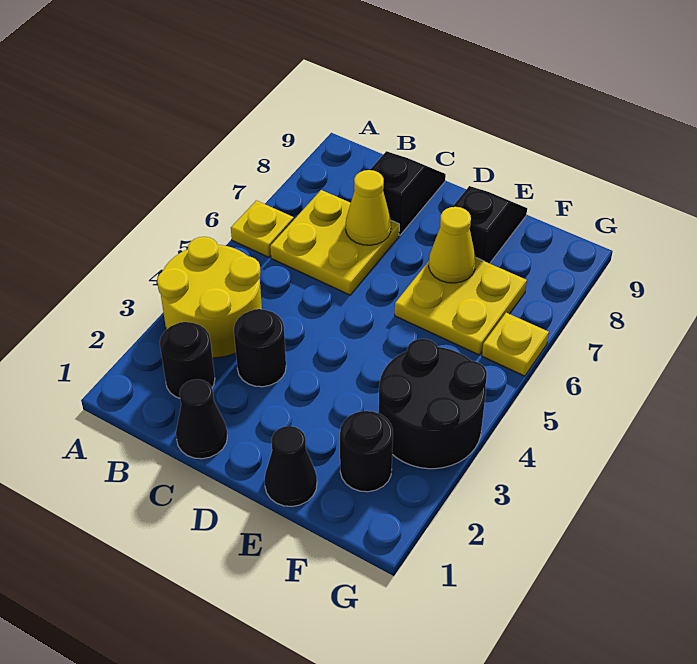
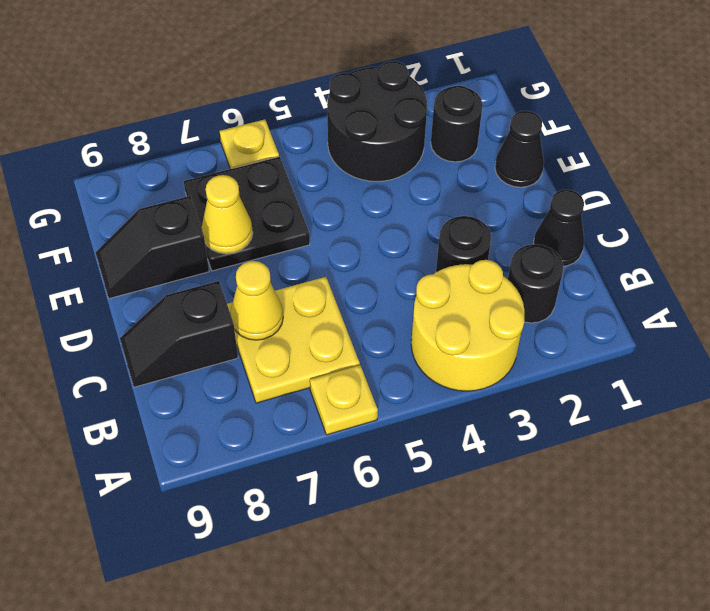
yellow plate E6:F7 level 1 -> black plate E6:F7 level 1

